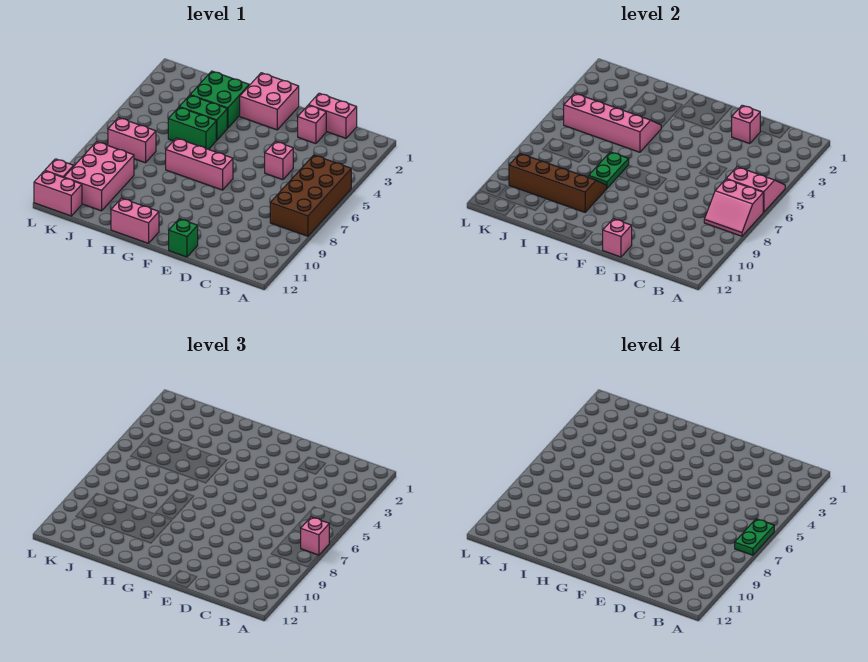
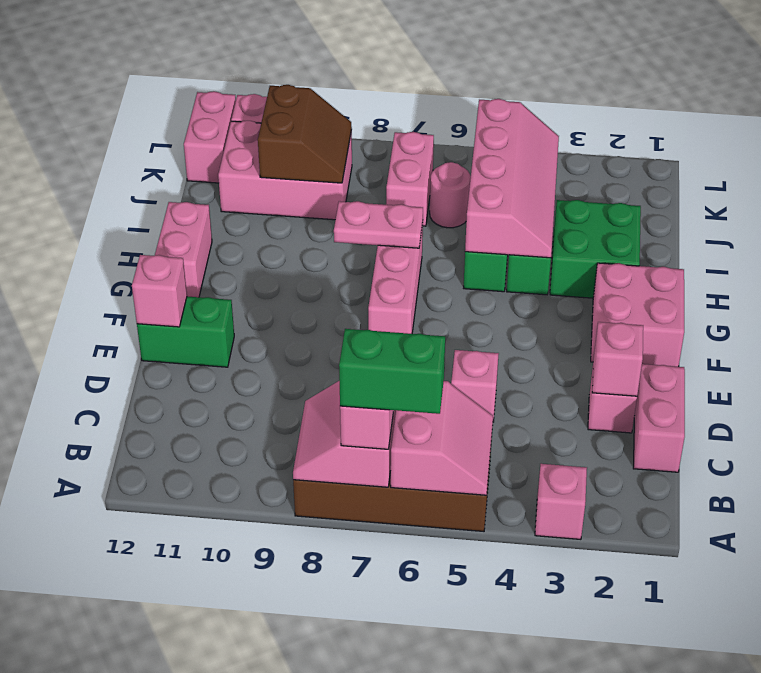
none -> pink brick A3 level 1
green plate A6:A7 level 4 -> green brick A6:A7 level 4
green brick E12 level 1 -> green brick E11:E12 level 1
green plate H7:H8 level 2 -> pink plate H7:H8 level 2
brown slope H9:K10 level 2 top 10 -> brown slope J9:K10 level 2 top 10
none -> pink round brick J6 level 1

